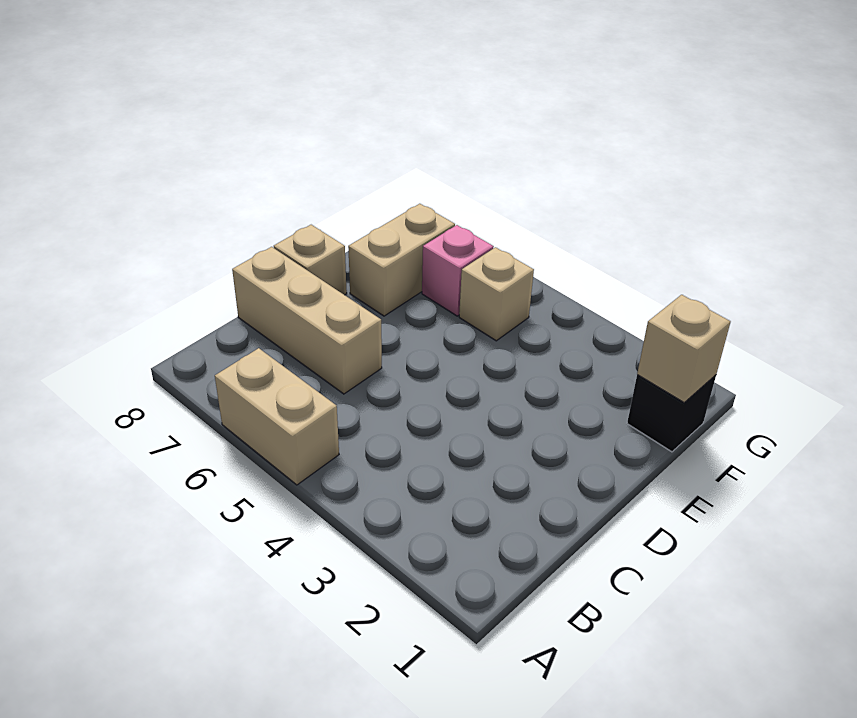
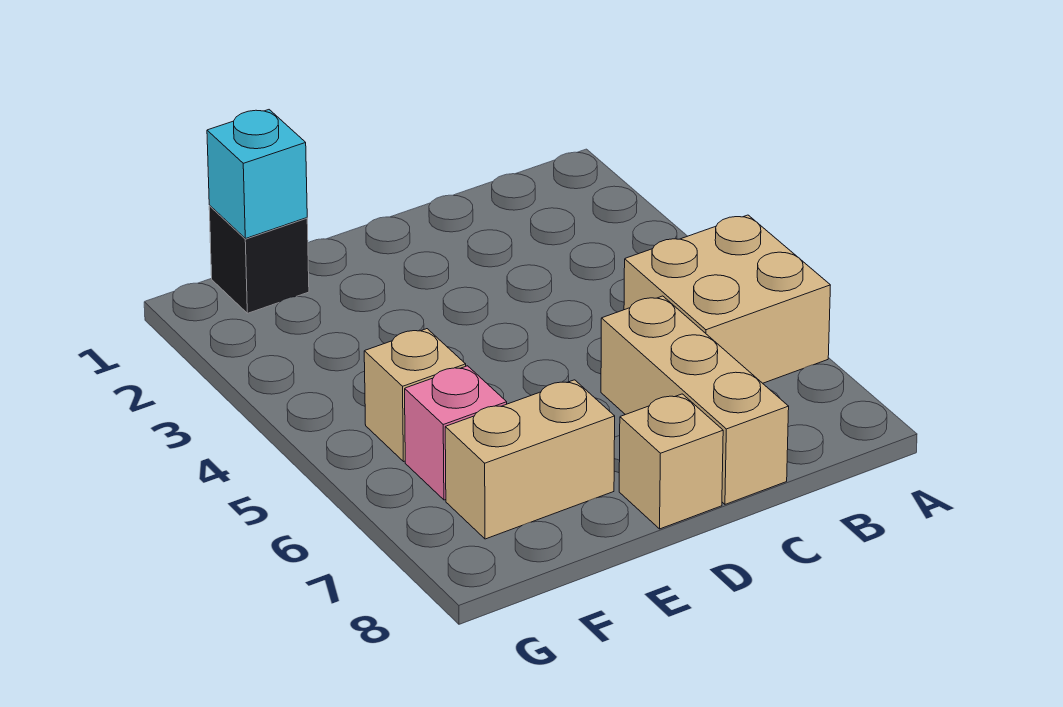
tan brick A5:A6 level 1 -> tan brick A5:B6 level 1
tan brick F1 level 2 -> cyan brick F1 level 2

